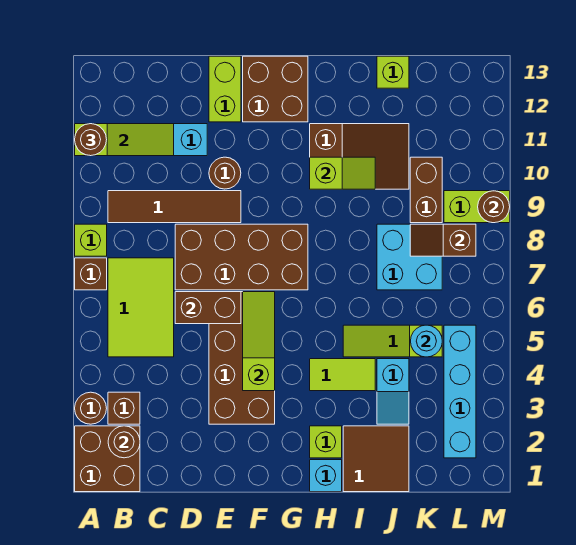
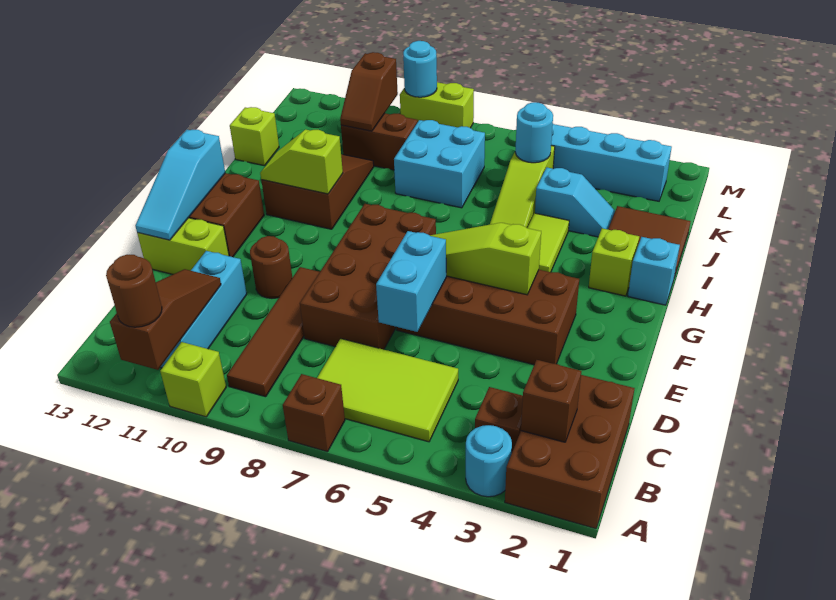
brown brick A1:B2 level 1 -> brown brick A1:C2 level 1
brown round brick A3 level 1 -> cyan round brick A3 level 1
lime brick A8 level 1 -> lime brick A10 level 1
lime slope A11:C11 level 2 top A -> brown slope A11:C11 level 2 top A
brown round brick B2 level 2 -> brown brick B2 level 2
brown brick D6:E6 level 2 -> cyan brick D6:E6 level 2
none -> cyan slope E13:G13 level 2 top G
lime slope H10:I10 level 2 top H -> lime slope H10:H11 level 2 top 10
brown slope K8:L8 level 2 top L -> brown slope K10:L10 level 2 top L
lime brick L9:M9 level 1 -> lime brick M8:M9 level 1
brown round brick M9 level 2 -> cyan round brick M9 level 2

